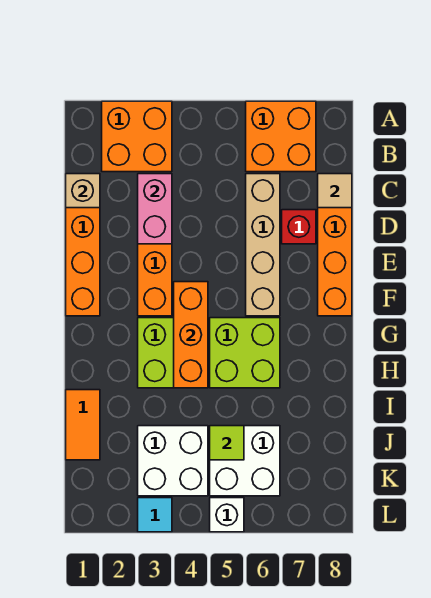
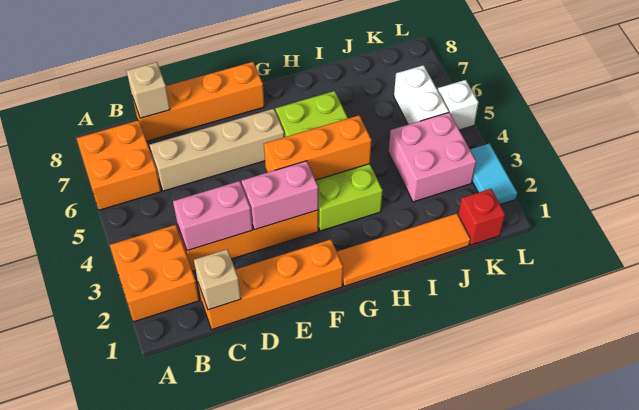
tan tile C8 level 2 -> tan brick C8 level 2
red brick D7 level 1 -> red brick K1 level 1
none -> pink brick E3:F3 level 2
orange tile I1:J1 level 1 -> orange tile G1:J1 level 1
white brick J3:K4 level 1 -> pink brick J3:K4 level 1
white brick J5:K6 level 1 -> white brick K5:K6 level 1
lime tile J5 level 2 -> none
cyan tile L3 level 1 -> cyan tile L2:L3 level 1

